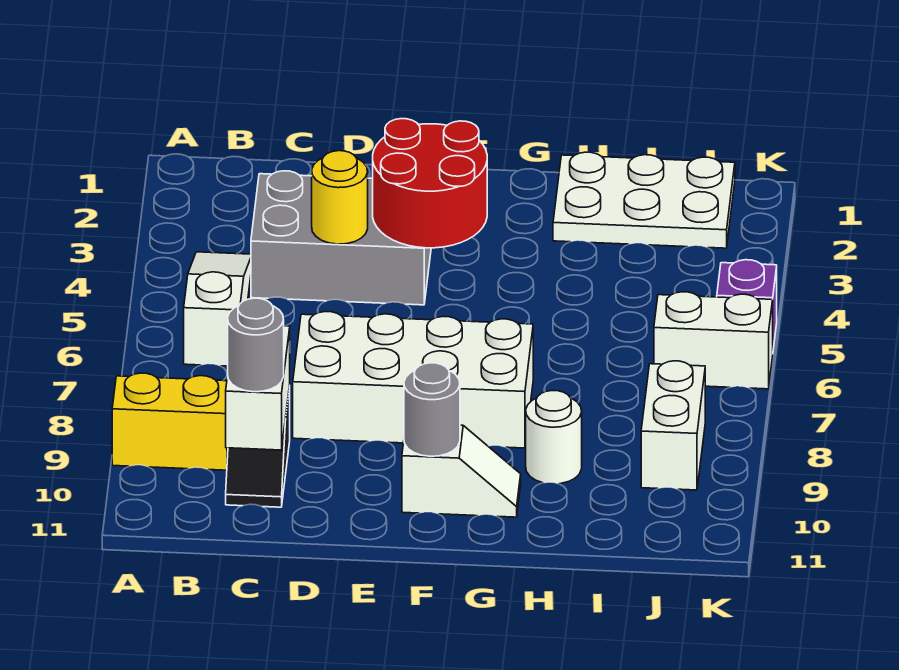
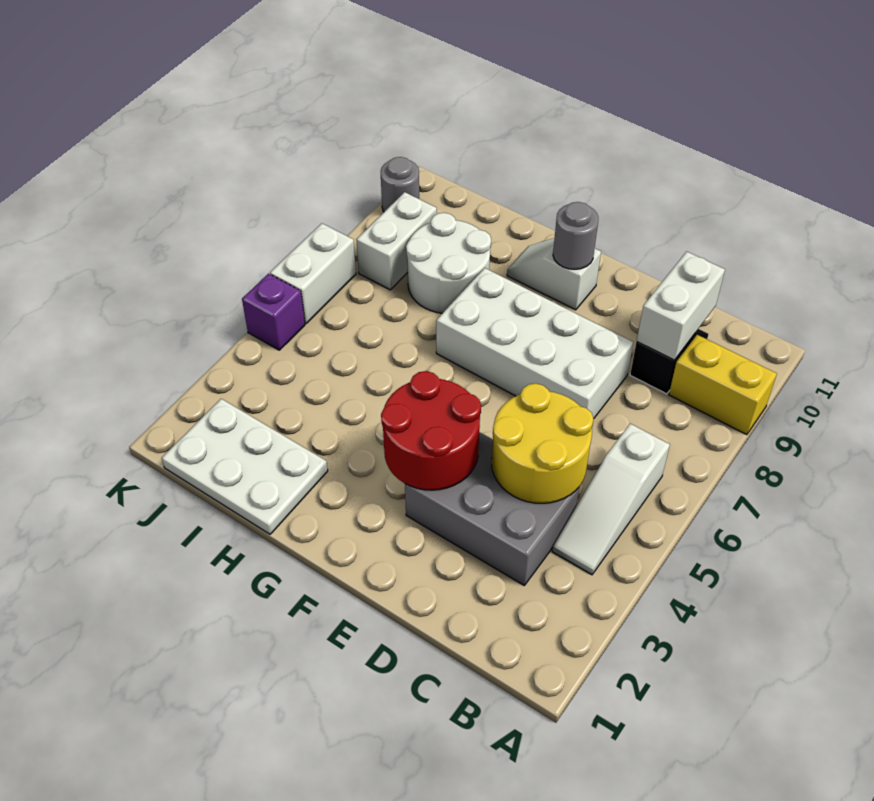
grey round brick C10 level 3 -> grey round brick K10 level 1
yellow round brick D4 level 2 -> yellow round brick C4:D5 level 2
white round brick H9 level 1 -> white round brick H8:I9 level 1
white brick J6:K6 level 1 -> white brick K6:K7 level 1

